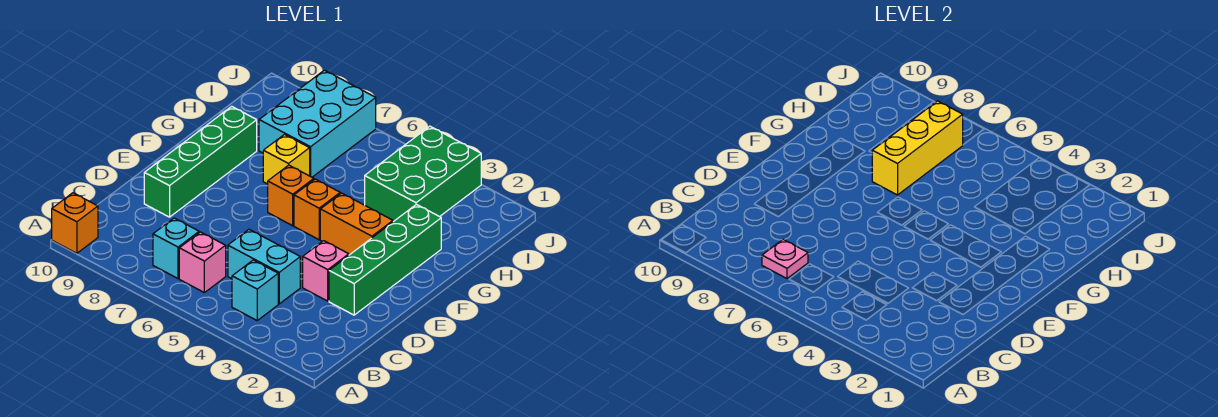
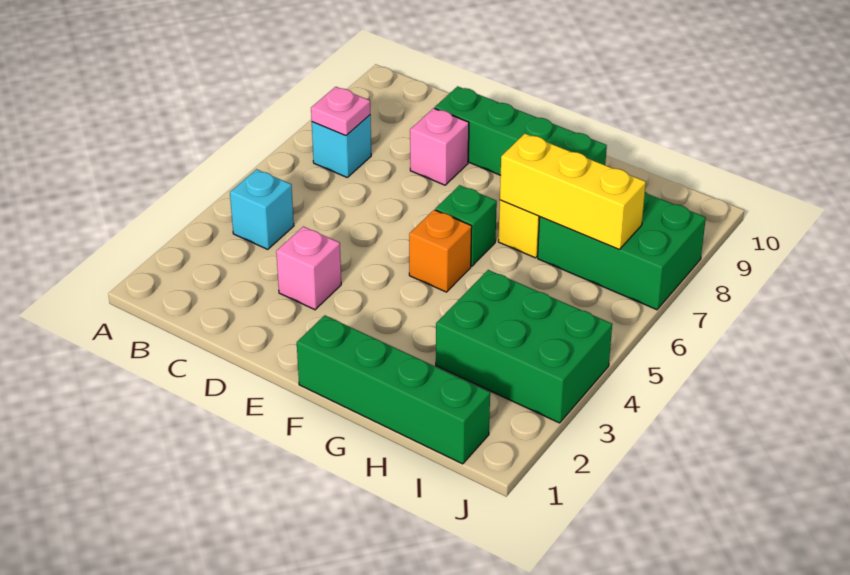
orange brick A10 level 1 -> none
pink brick B6 level 1 -> pink brick D8 level 1
cyan brick C4:C5 level 1 -> none
green brick D2:G2 level 1 -> green brick F1:I1 level 1
orange brick F3:F4 level 1 -> none
orange brick F6 level 1 -> green brick F6 level 1
cyan brick H7:J8 level 1 -> green brick H7:J8 level 1

